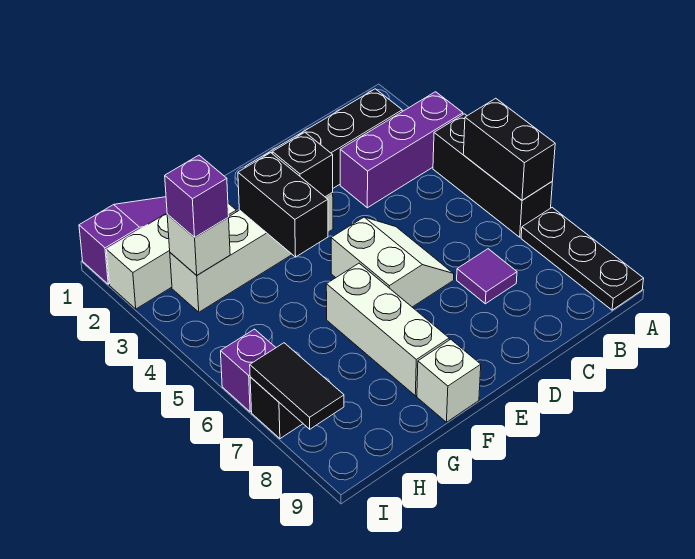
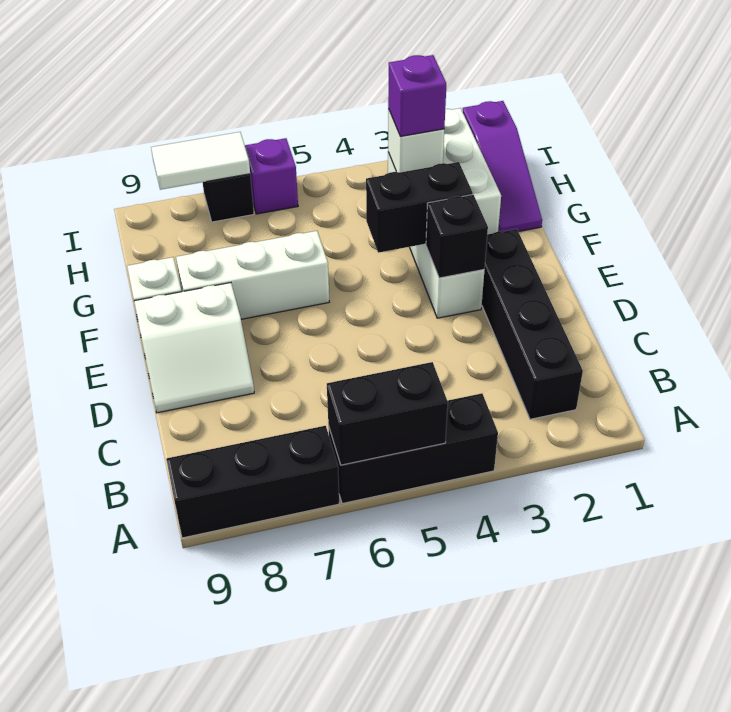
purple brick A3:C3 level 1 -> none
black plate A7:A9 level 1 -> black brick A7:A9 level 1
purple tile C7 level 1 -> none
white slope D5:E6 level 1 top E -> white slope D8:E9 level 1 top E
black tile I7:I8 level 2 -> white tile I7:I8 level 2

